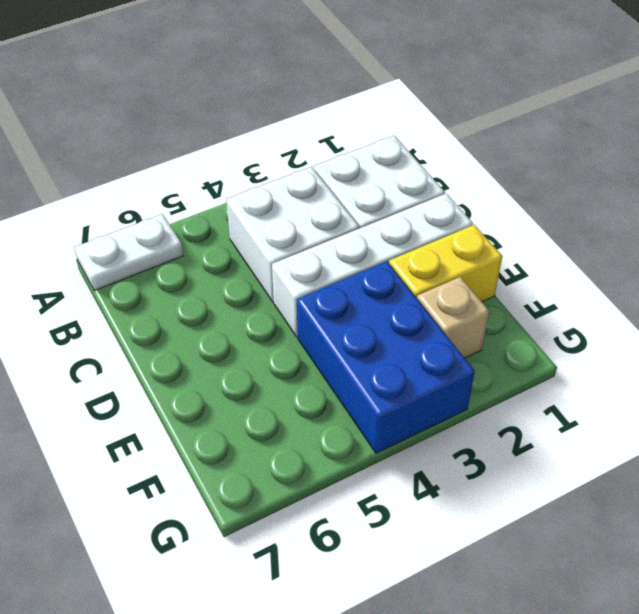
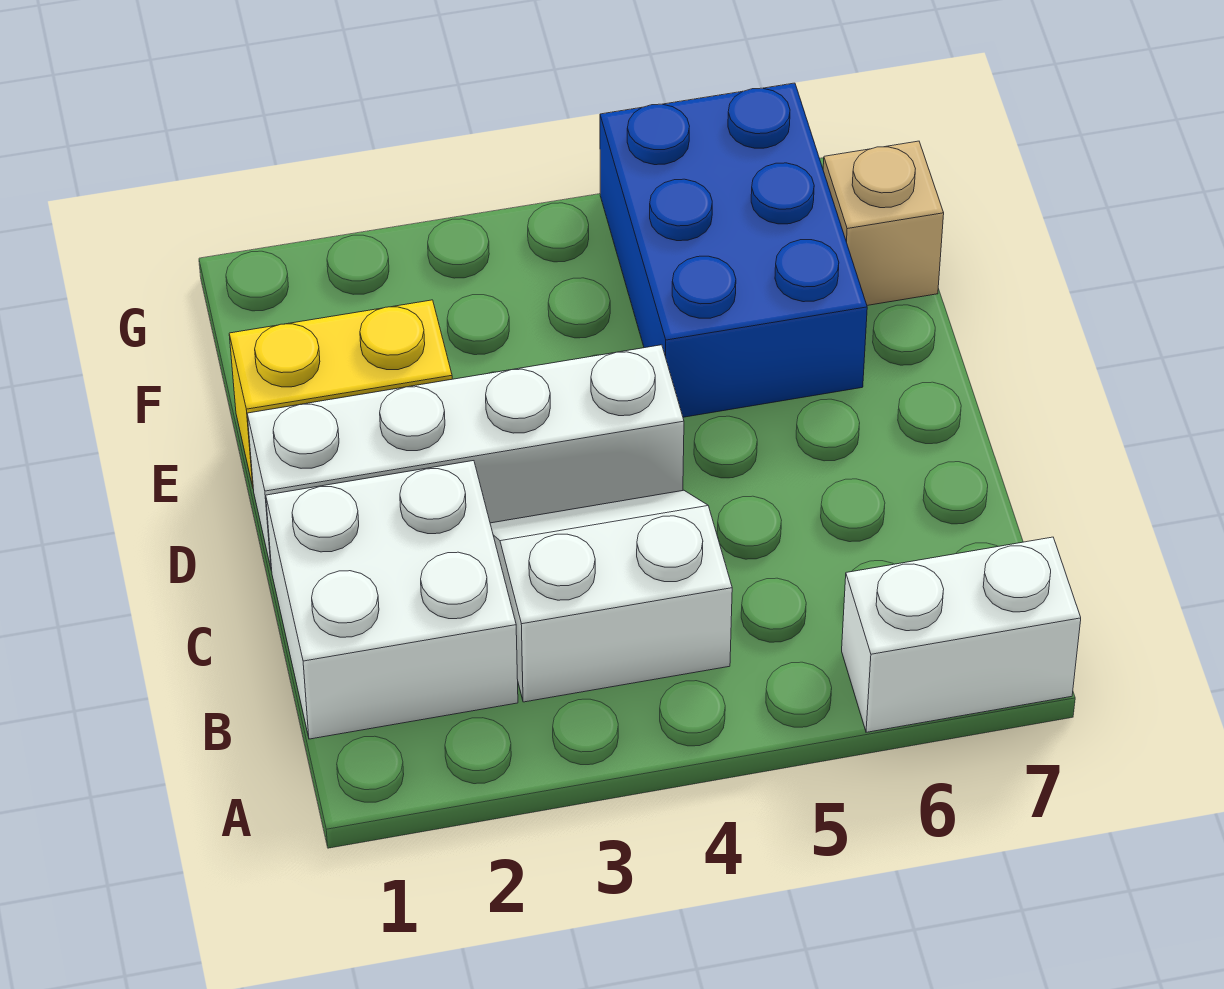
white plate A6:A7 level 1 -> white brick A6:A7 level 1
white brick B3:C4 level 1 -> white slope B3:C4 level 1 top B
blue brick E3:G4 level 1 -> blue brick E5:G6 level 1
tan brick F2 level 1 -> tan brick F7 level 1

